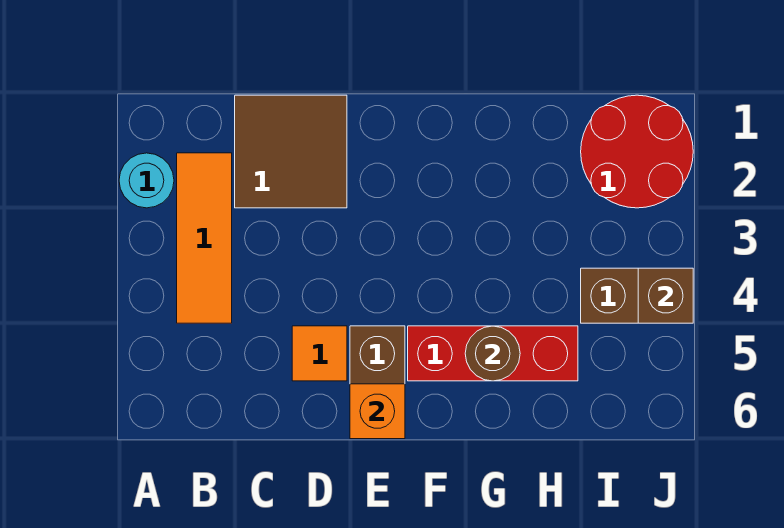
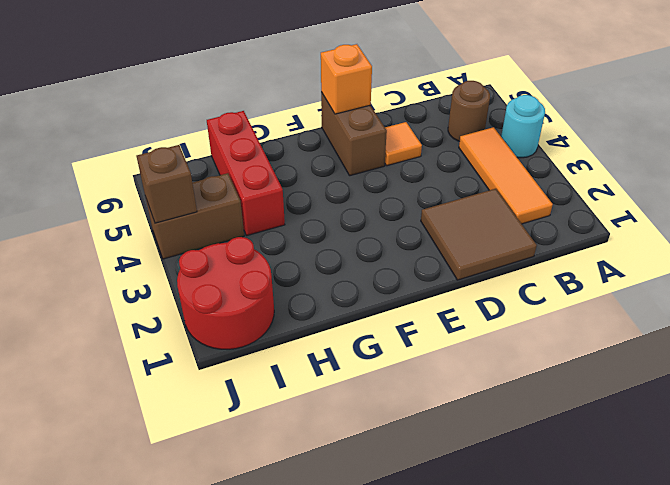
cyan round brick A2 level 1 -> cyan round brick A4 level 1
red brick F5:H5 level 1 -> red brick H4:H6 level 1
brown round brick G5 level 2 -> brown round brick B5 level 1

